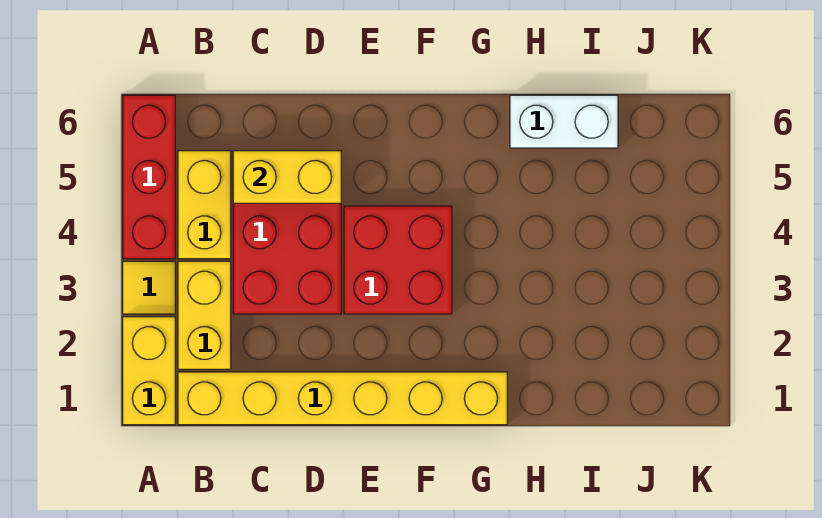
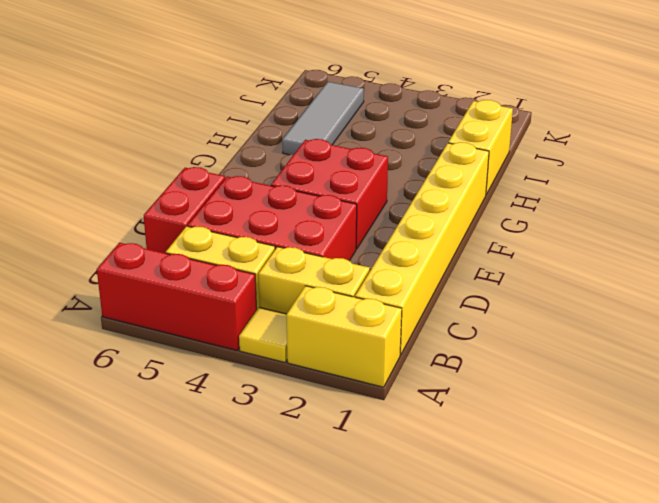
yellow brick C5:D5 level 2 -> yellow brick H1:I1 level 1
none -> red brick C6:D6 level 1
none -> grey tile H5:J5 level 1
white brick H6:I6 level 1 -> none

